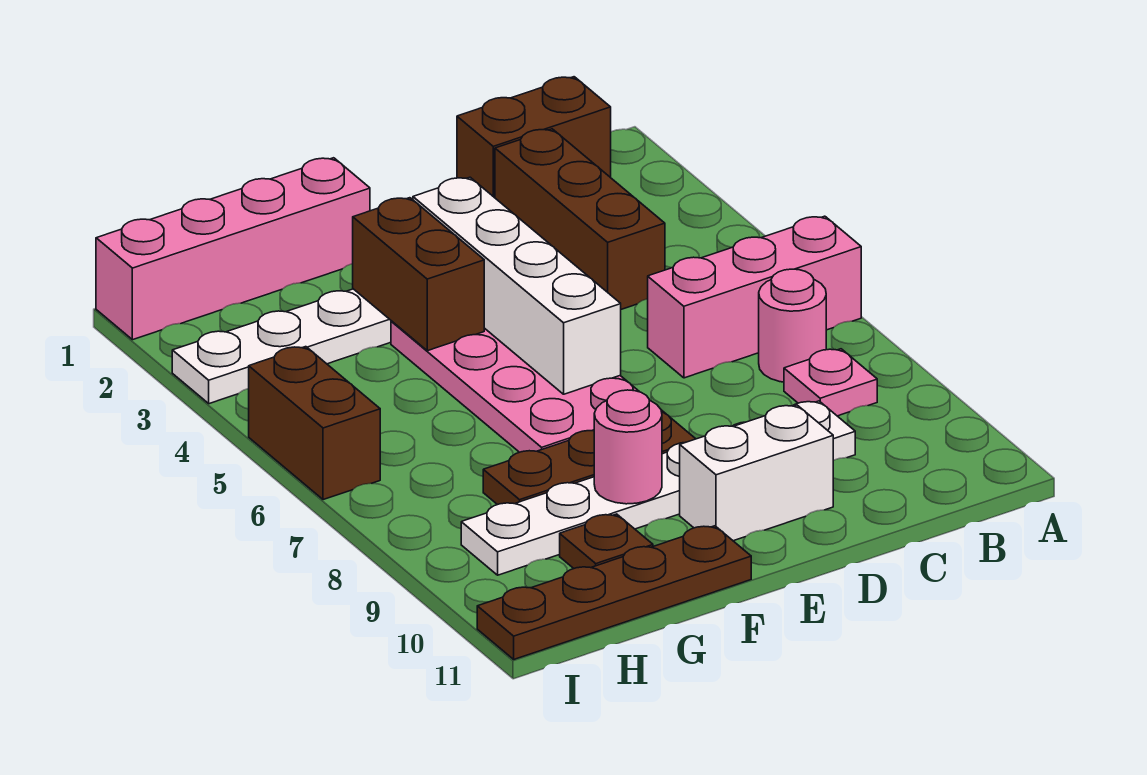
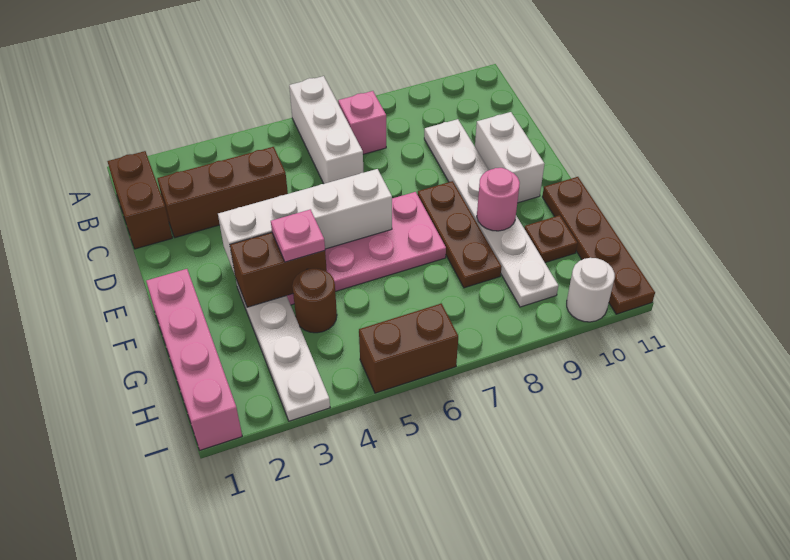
pink brick A6:C6 level 1 -> white brick A6:C6 level 1
pink round brick B7 level 1 -> pink brick B7 level 1
pink plate B8 level 1 -> pink plate F4 level 3
none -> brown round brick G4 level 1
none -> white round brick I10 level 1

